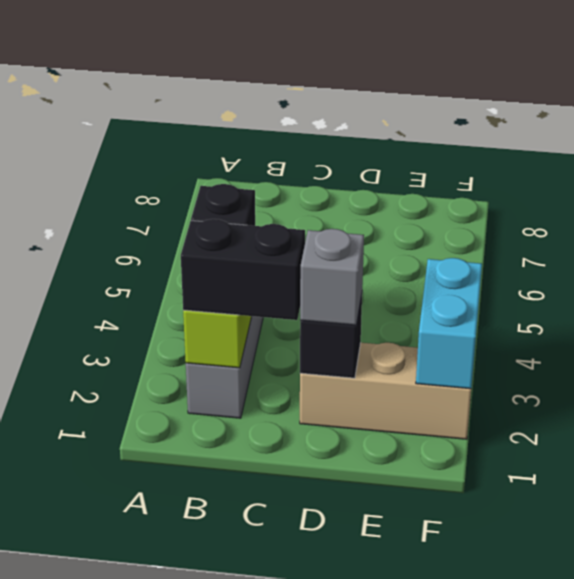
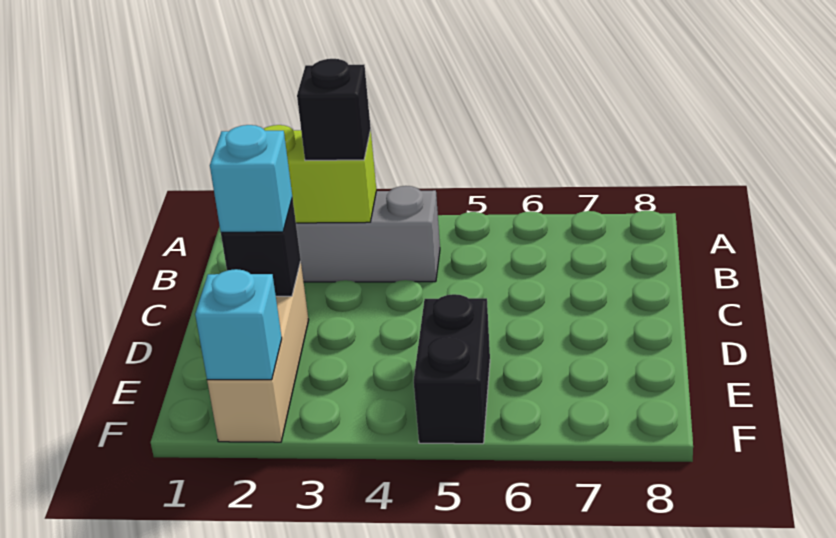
black brick B2:C2 level 3 -> black brick E5:F5 level 1
grey brick D2 level 3 -> cyan brick D2 level 3
cyan brick F2:F3 level 2 -> cyan brick F2 level 2

